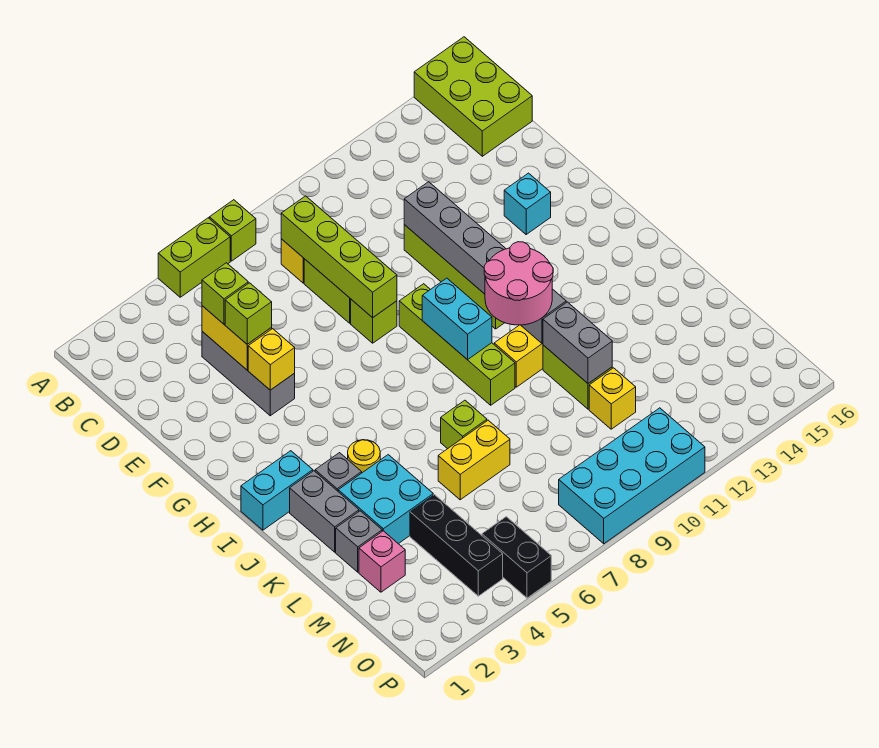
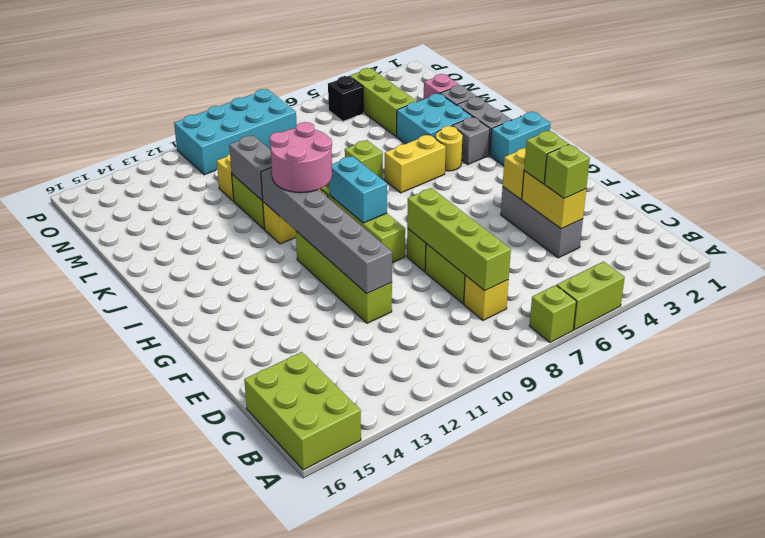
cyan brick F14 level 1 -> none
yellow brick L6:L7 level 1 -> yellow brick J5:J6 level 1
black brick M4:O4 level 1 -> lime brick M4:O4 level 1
black brick O5:P5 level 1 -> black brick O5 level 1

